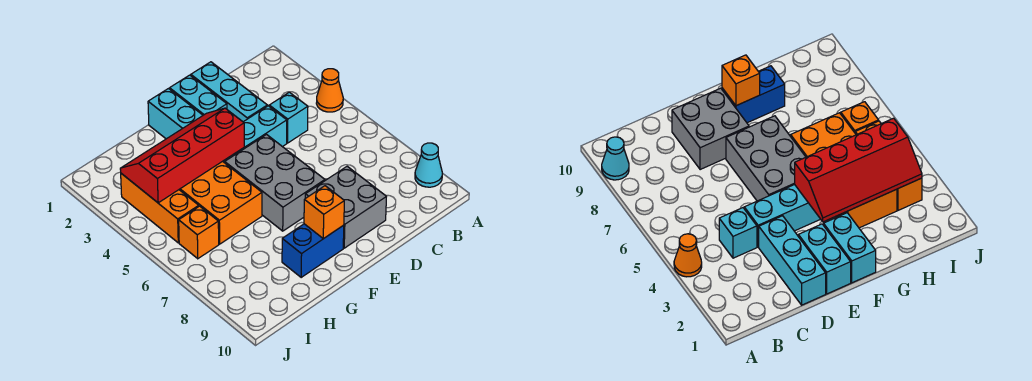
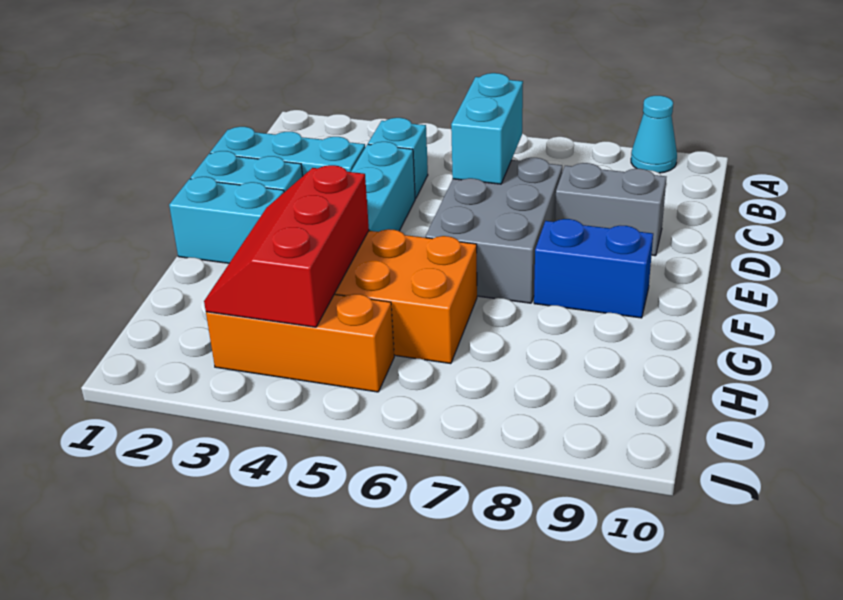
orange cone A4 level 1 -> none
none -> cyan brick C6:D6 level 2
grey brick D8:E9 level 1 -> grey brick D8:D9 level 1
grey brick E5:F7 level 1 -> grey brick D6:F7 level 1
red slope F3:I4 level 2 top 4 -> red slope G3:I4 level 2 top 4
blue brick F9:G9 level 1 -> blue brick F8:F9 level 1
orange brick F9 level 2 -> none
orange brick I6 level 1 -> none

